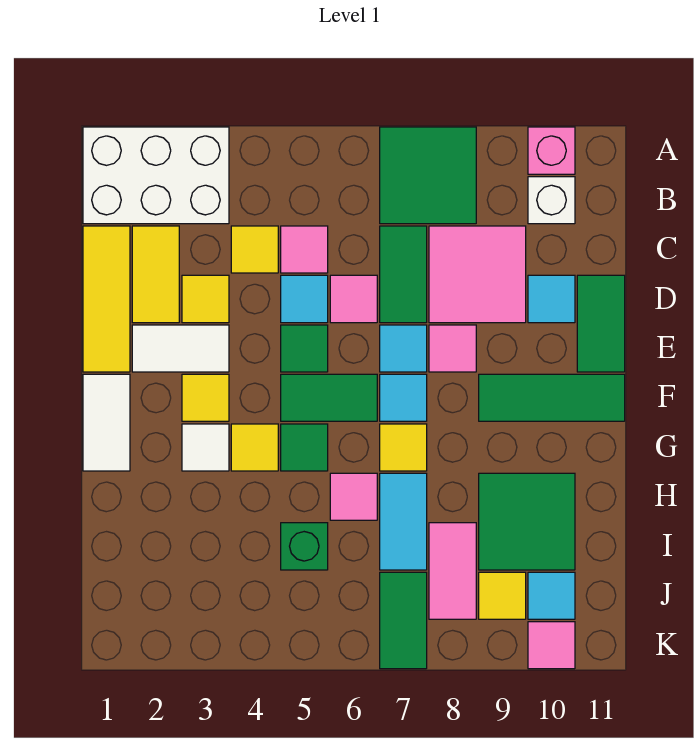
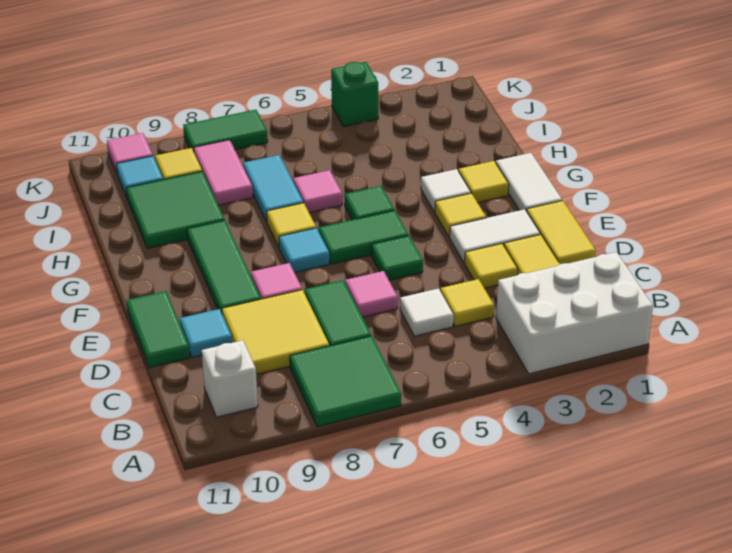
pink brick A10 level 1 -> none
yellow tile C1:E1 level 1 -> yellow tile D1:E1 level 1
pink tile C5 level 1 -> white tile C5 level 1
pink tile C8:D9 level 1 -> yellow tile C8:D9 level 1
cyan tile D5 level 1 -> none
cyan tile E7 level 1 -> none
green tile F9:F11 level 1 -> green tile E9:G9 level 1
yellow tile G4 level 1 -> yellow tile G2 level 1
green brick I5 level 1 -> green brick K4 level 1
green tile J7:K7 level 1 -> green tile K7:K8 level 1

